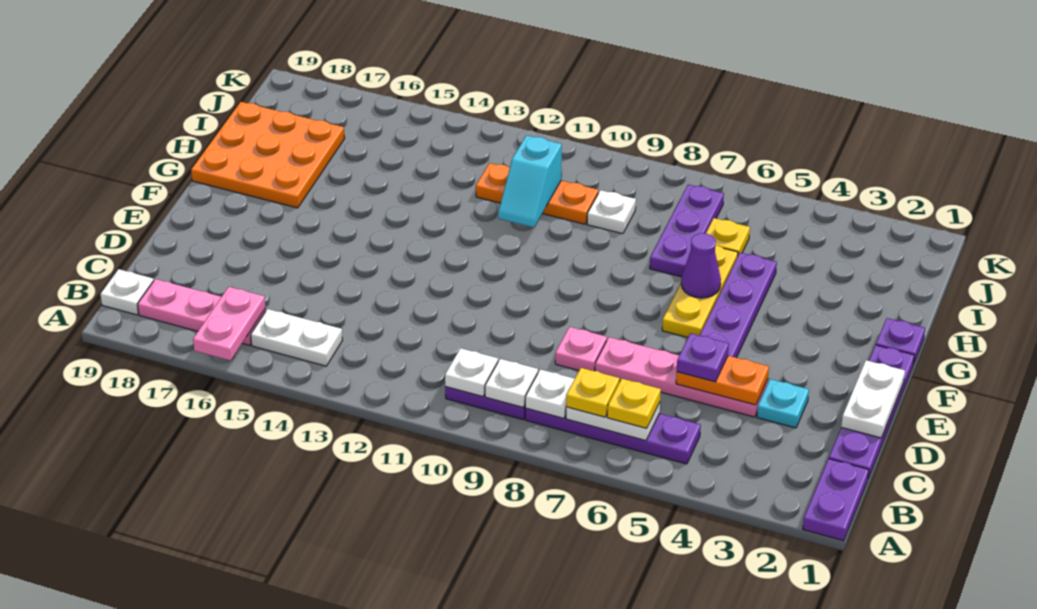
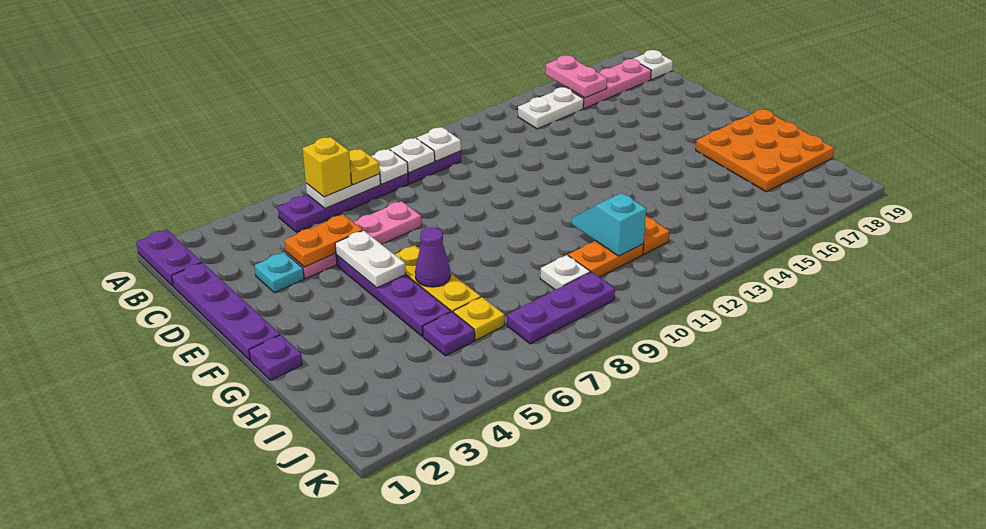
yellow plate B6 level 3 -> yellow brick B6 level 3
white plate D1:E1 level 2 -> white plate E5:F5 level 2
purple plate D5 level 3 -> purple plate I5 level 1
pink plate D8 level 1 -> none
purple plate H7:J7 level 1 -> purple plate J7:J9 level 1

